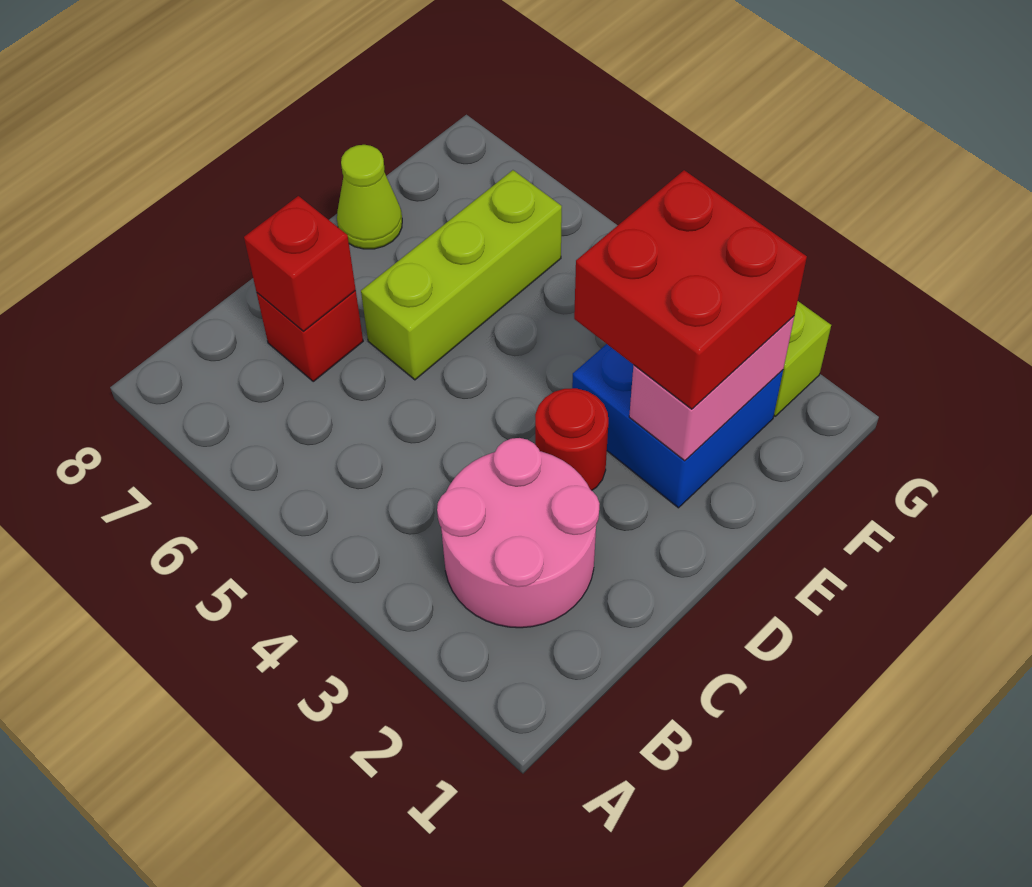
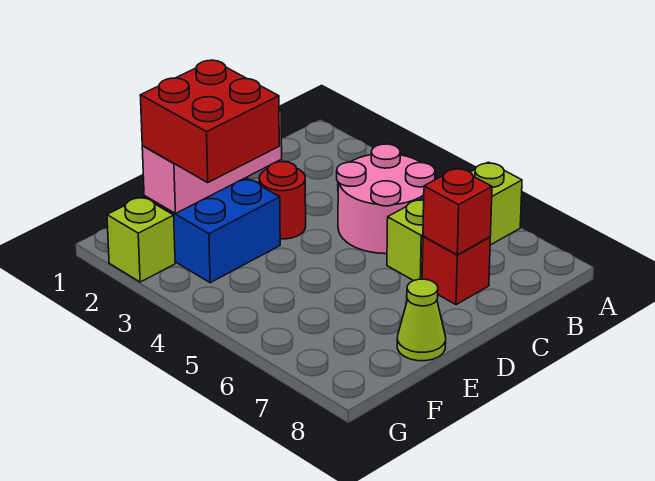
pink round brick B2:C3 level 1 -> pink round brick B4:C5 level 1
lime brick D6:F6 level 1 -> lime brick A6:C6 level 1
pink brick E2:F2 level 2 -> pink brick D2:F2 level 2

